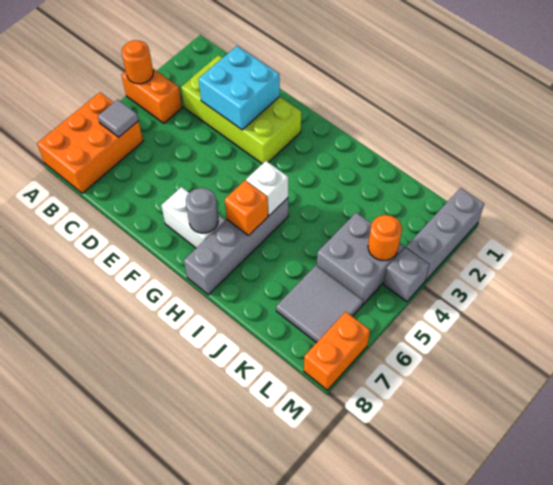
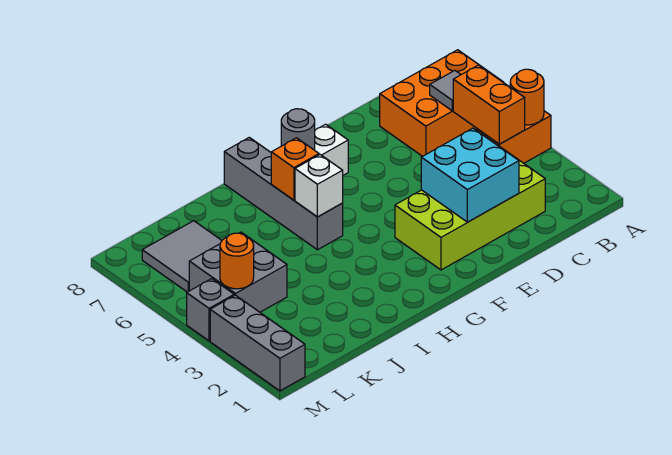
orange brick A6:B8 level 1 -> orange brick A6:C7 level 1
orange brick M7:M8 level 1 -> orange brick B4:B5 level 2

